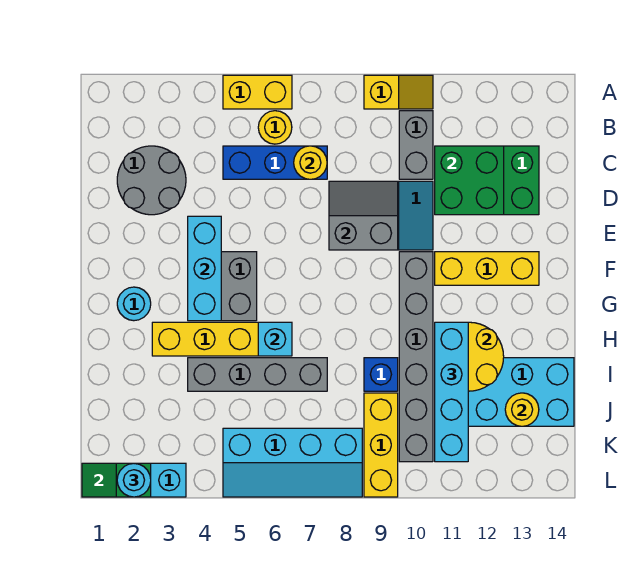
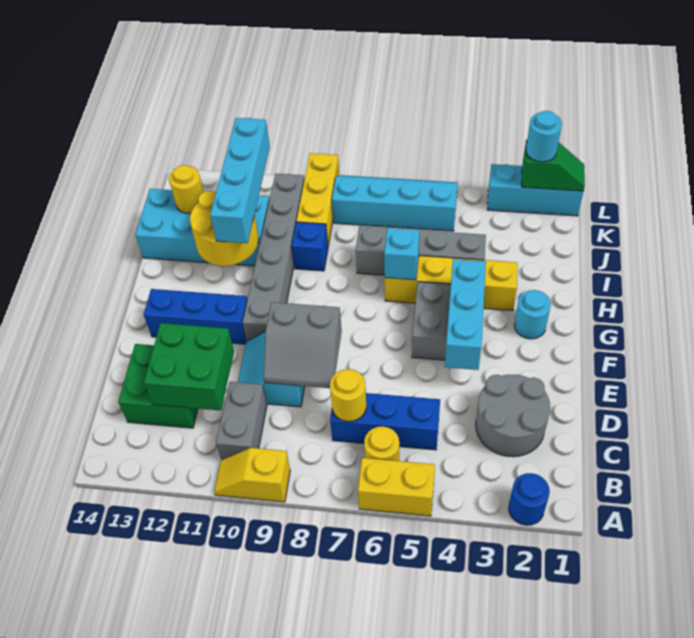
none -> blue round brick A2 level 1
yellow brick F11:F13 level 1 -> blue brick F11:F13 level 1

